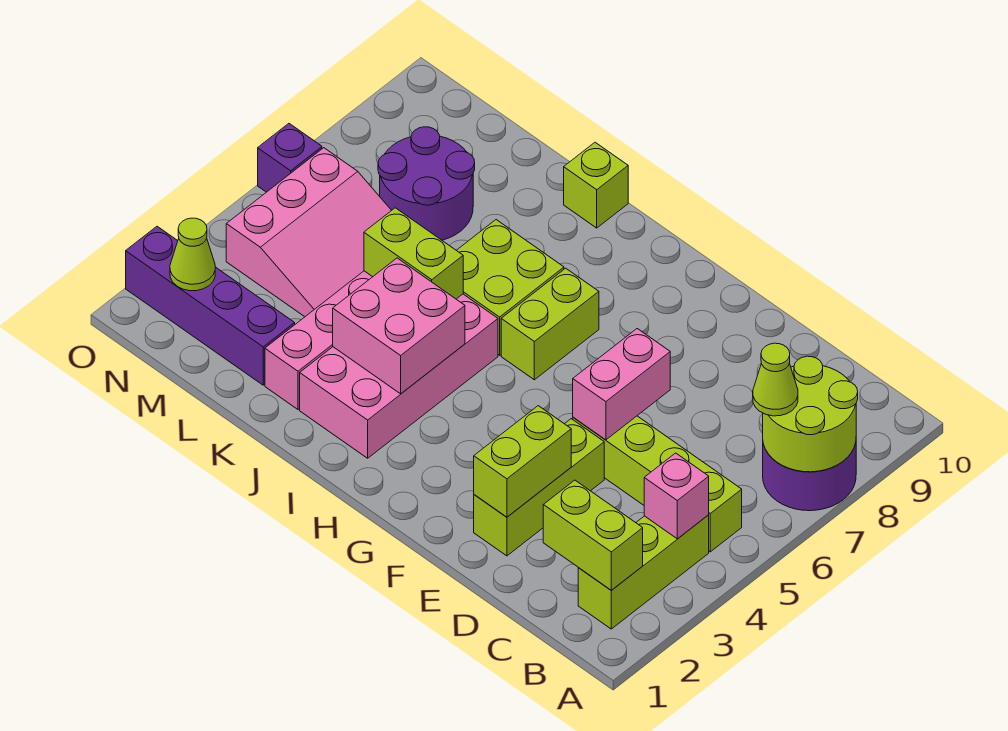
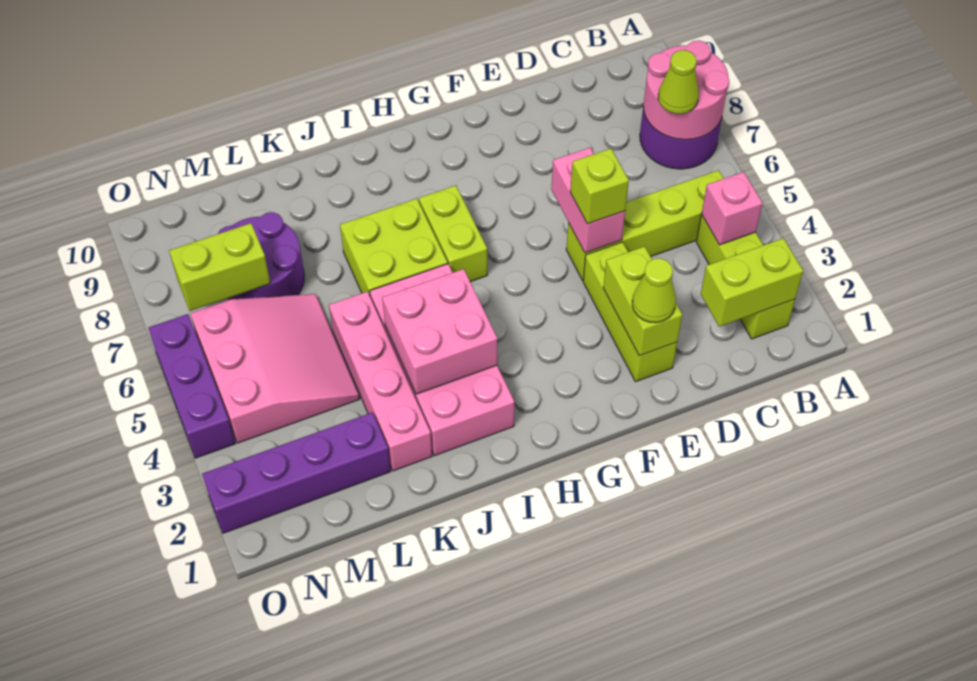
lime round brick A7:B8 level 2 -> pink round brick A7:B8 level 2
lime brick J5:K5 level 2 -> lime brick M7:N7 level 2
lime brick J10 level 1 -> lime brick E5 level 3
lime cone N2 level 2 -> lime cone E2 level 3
purple brick O6 level 1 -> purple brick O4:O6 level 1

